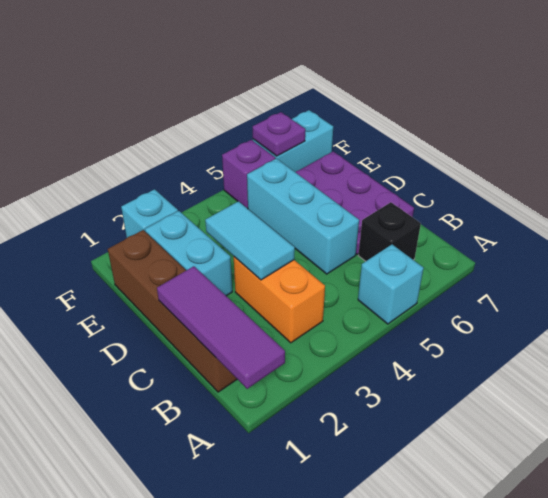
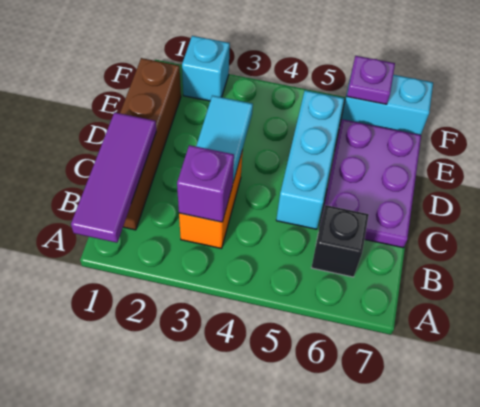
cyan brick A5 level 1 -> none
cyan brick D2:E2 level 1 -> none
purple brick F5 level 1 -> purple brick B3 level 2

